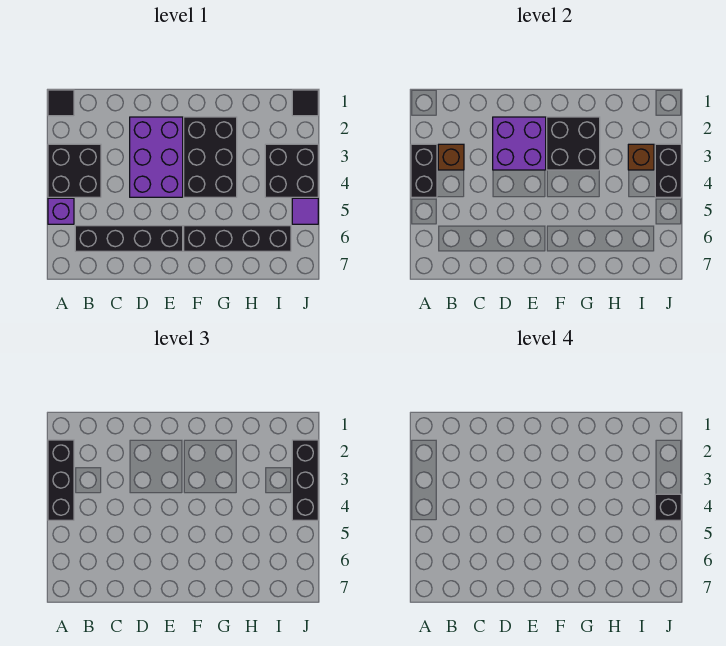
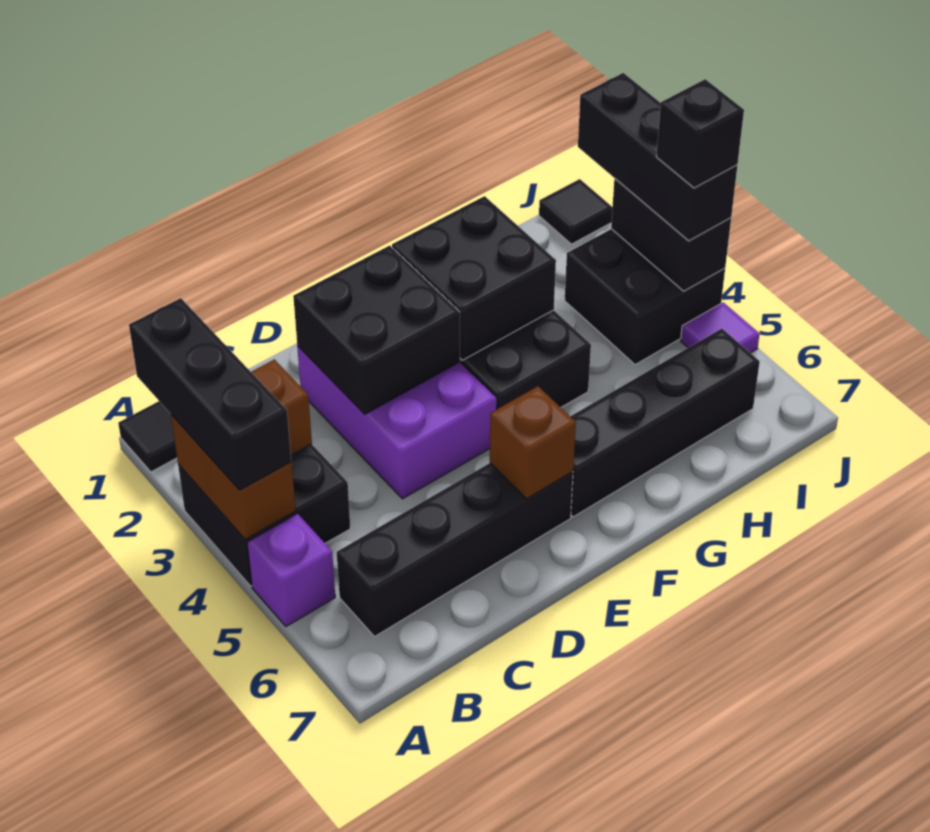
black brick A3:A4 level 2 -> brown brick A3:A4 level 2
purple brick D2:E3 level 2 -> black brick D2:E3 level 2
brown brick I3 level 2 -> brown brick E6 level 2

